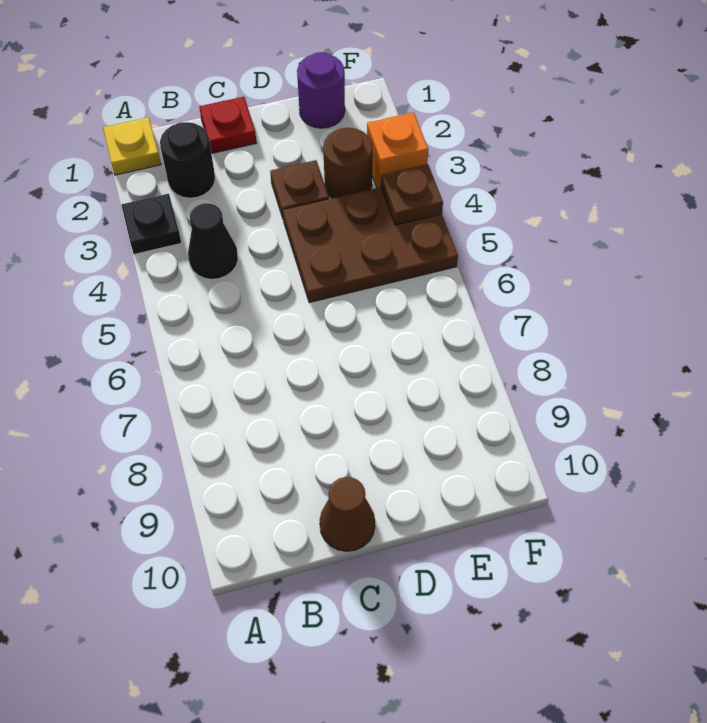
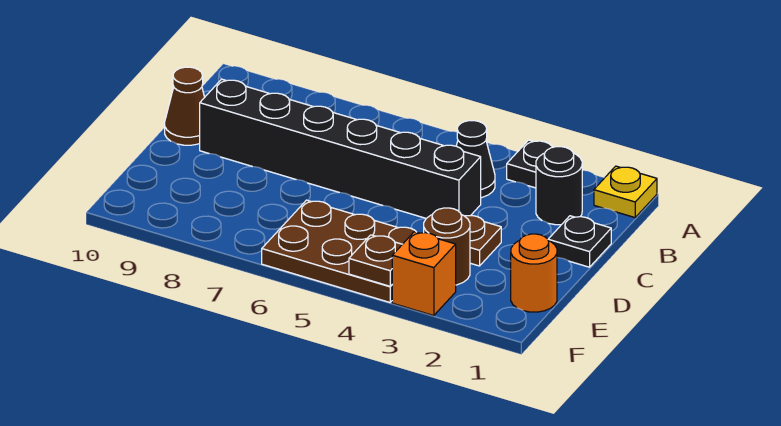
red plate C1 level 1 -> black plate C1 level 1
none -> black brick C4:C9 level 1
brown plate D4:F5 level 1 -> brown plate E4:F6 level 1
purple round brick E1 level 1 -> orange round brick E1 level 1

